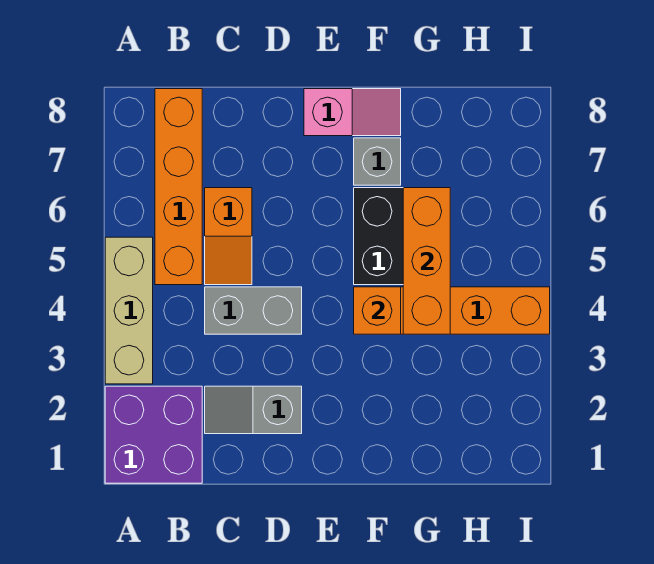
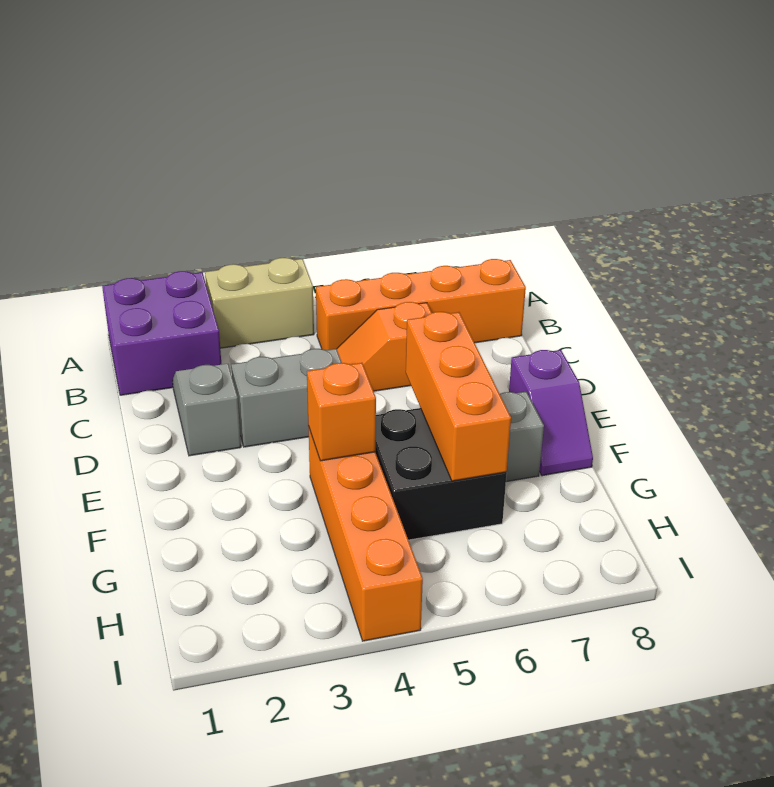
tan brick A3:A5 level 1 -> tan brick A3:A4 level 1
grey brick C4:D4 level 1 -> grey brick D3:D4 level 1
pink slope E8:F8 level 1 top E -> purple slope E8:F8 level 1 top E
orange brick G4:G6 level 2 -> orange brick E6:G6 level 2

